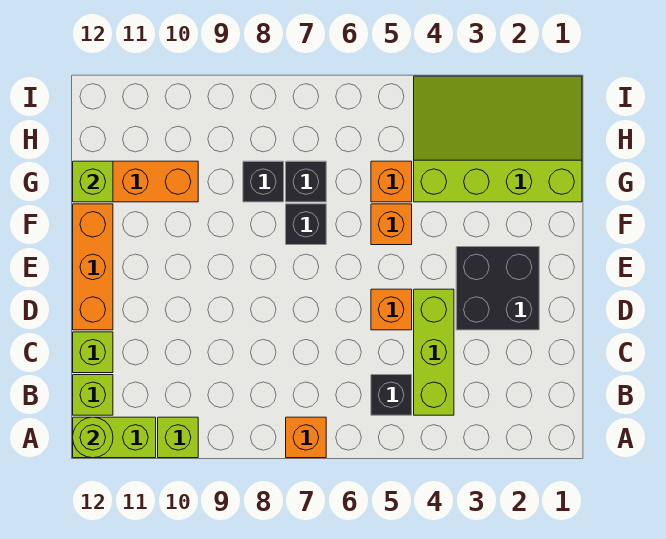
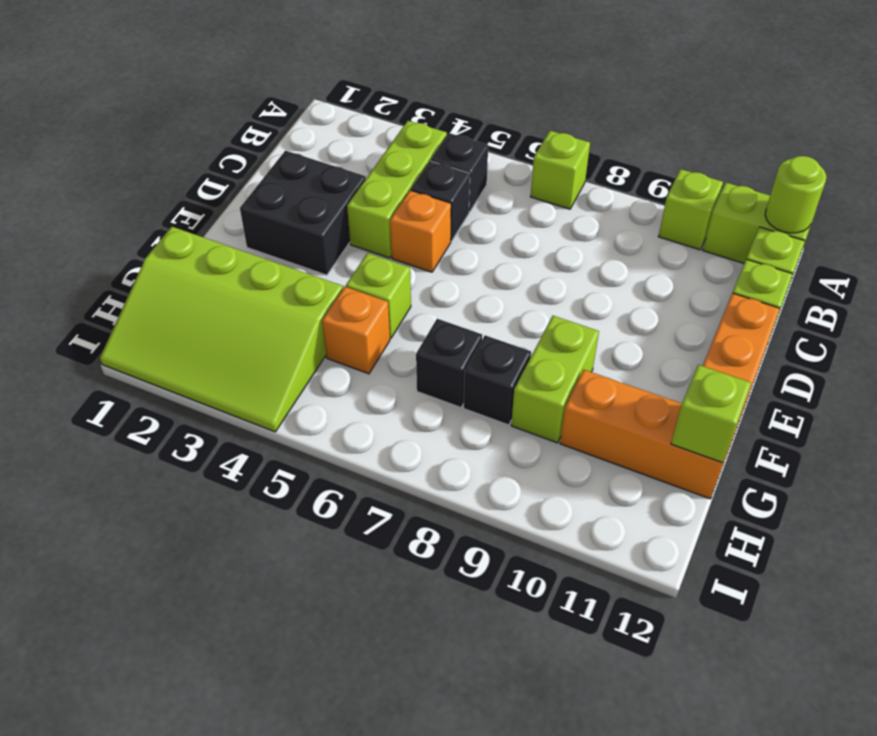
orange brick A7 level 1 -> lime brick A7 level 1
orange brick F5 level 1 -> lime brick F5 level 1
black brick F7 level 1 -> black brick C5 level 1
none -> lime brick F9:G9 level 1

